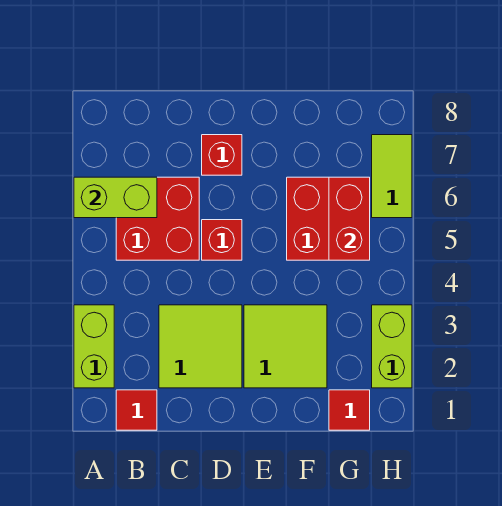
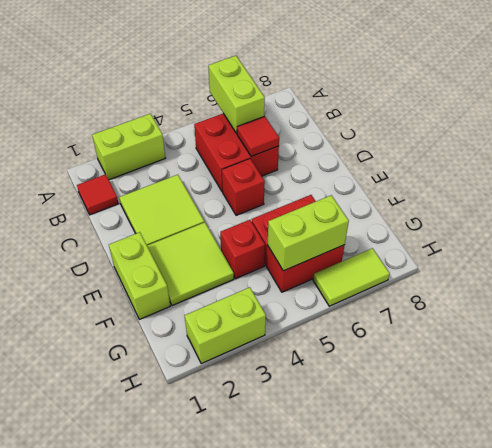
red brick D7 level 1 -> red brick F4 level 1
none -> lime brick E1:F1 level 1
red tile G1 level 1 -> red tile C6 level 2
red brick G5:G6 level 2 -> lime brick G5:G6 level 2

